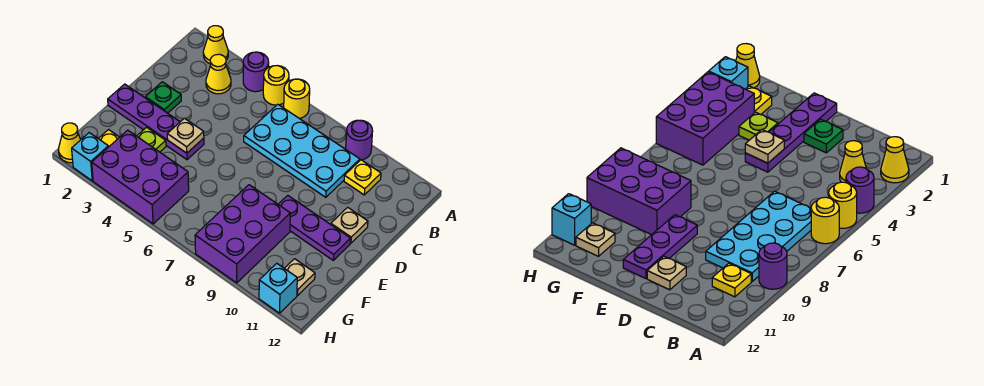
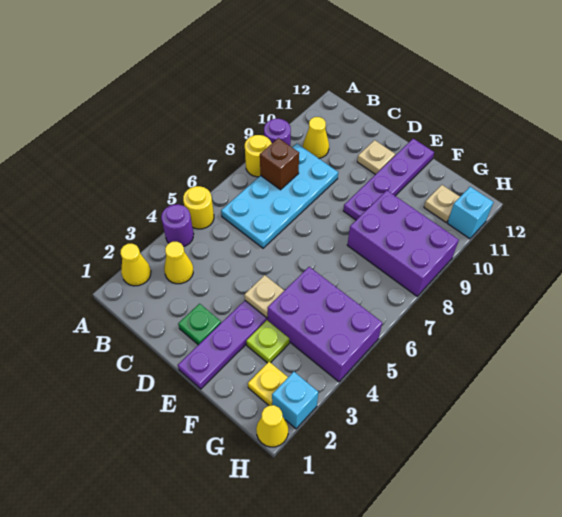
yellow round brick A6 level 1 -> yellow round brick A8 level 1
none -> brown brick B8 level 2
yellow plate B10 level 1 -> yellow cone B10 level 1
purple plate E9:E11 level 1 -> purple plate E9:E12 level 1
purple brick G3:H5 level 1 -> purple brick F4:H5 level 1

